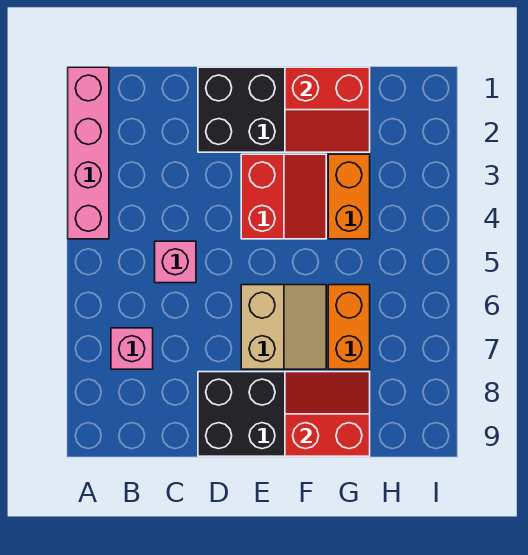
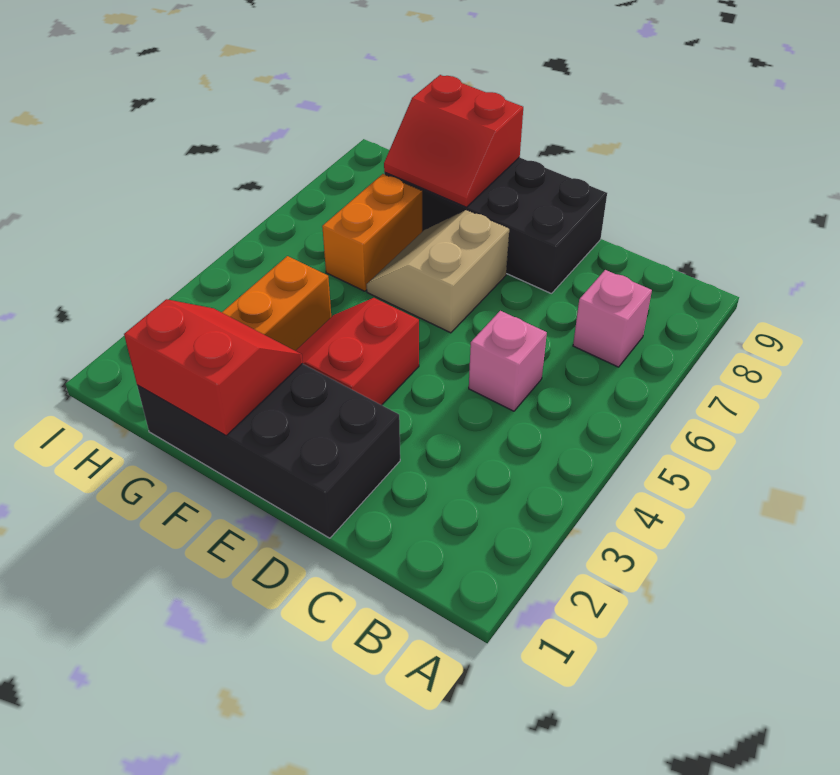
pink brick A1:A4 level 1 -> none

